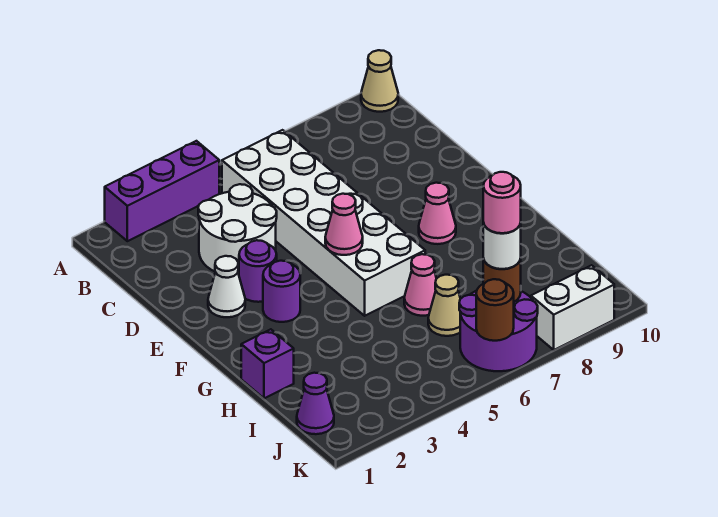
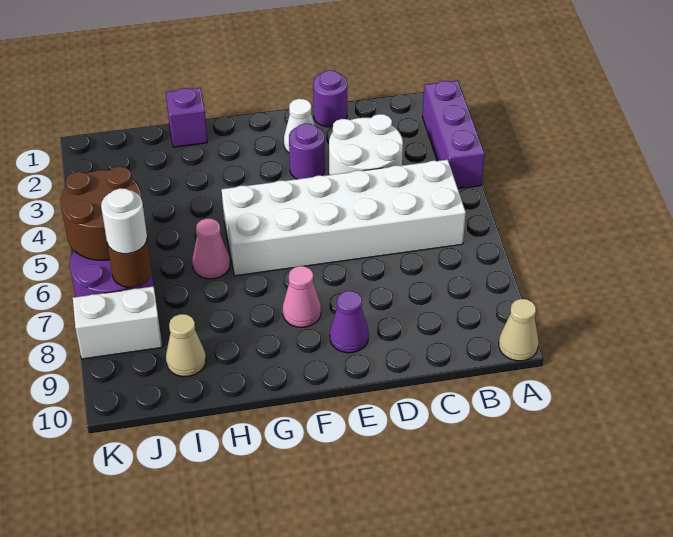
purple round brick F3 level 1 -> purple round brick D1 level 1
pink cone F5 level 2 -> none
tan cone I6 level 1 -> tan cone I9 level 1
purple cone J1 level 1 -> purple cone E9 level 1
pink round brick J7 level 4 -> none
brown round brick K6 level 2 -> brown round brick J5:K6 level 2
white brick K8:K9 level 1 -> white brick J8:K8 level 1

